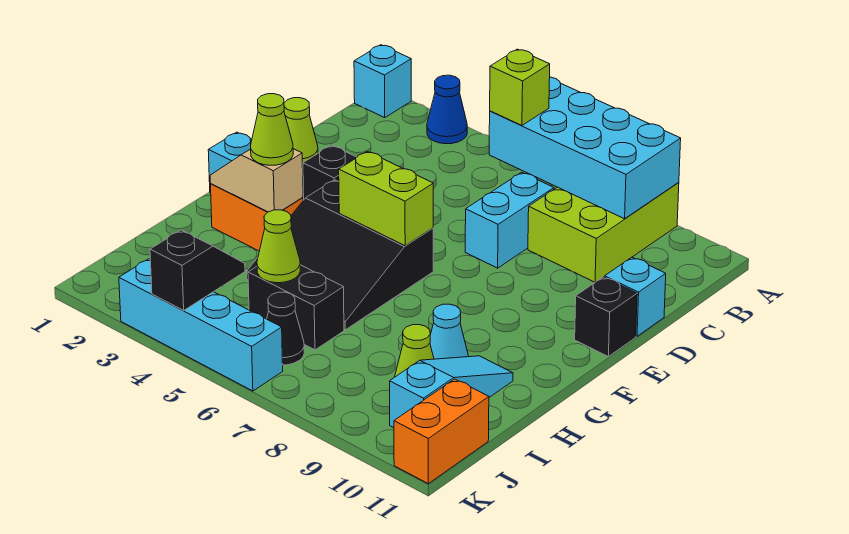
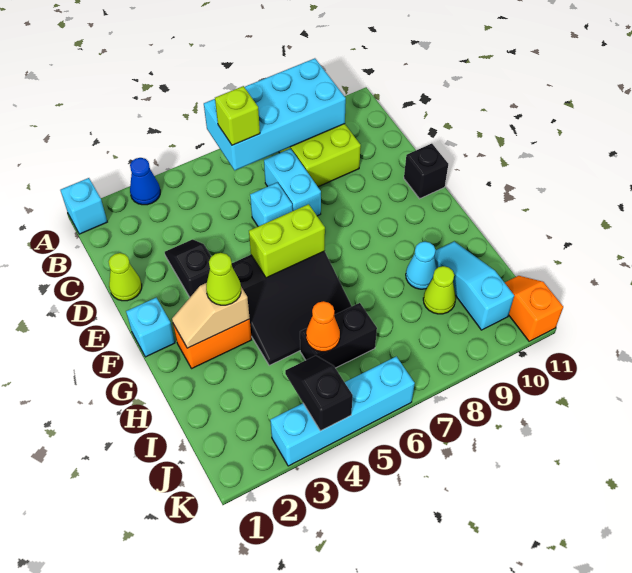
cyan brick D11 level 1 -> cyan brick D6 level 1
lime cone I5 level 2 -> orange cone I5 level 2
black cone J6 level 1 -> none
orange brick J11:K11 level 1 -> orange slope J11:K11 level 1 top K

